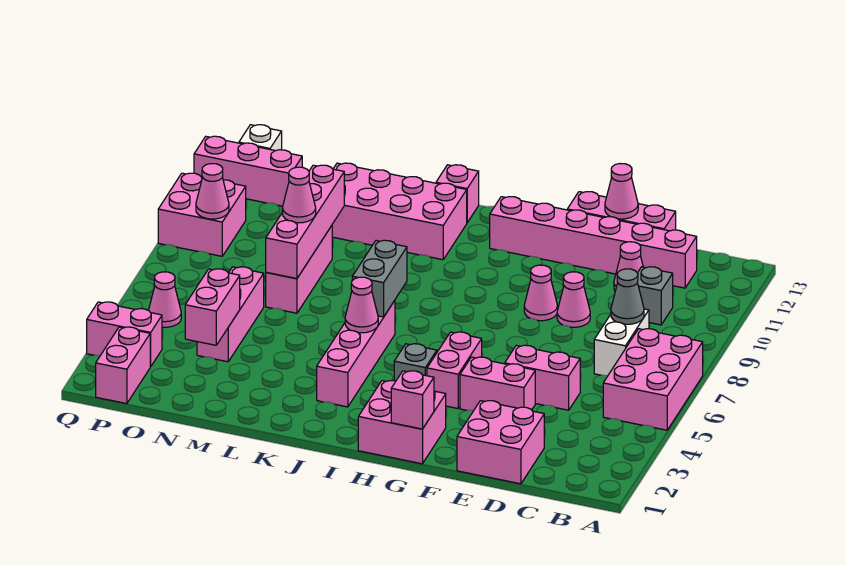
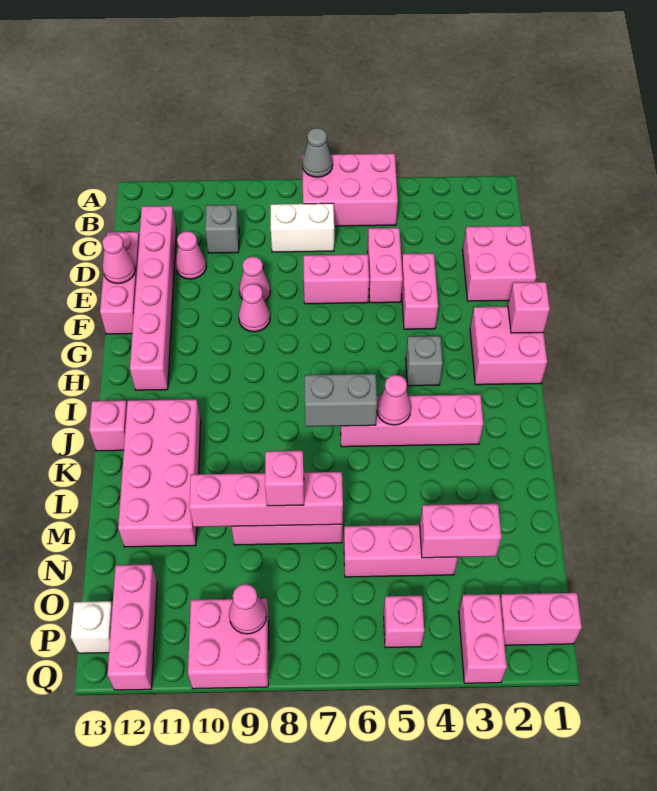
grey cone C8 level 2 -> grey cone A7 level 2
pink brick G4:G5 level 1 -> pink brick E6:E7 level 1
pink cone M8 level 3 -> pink brick M8 level 3
pink cone P5 level 1 -> pink brick P5 level 1

